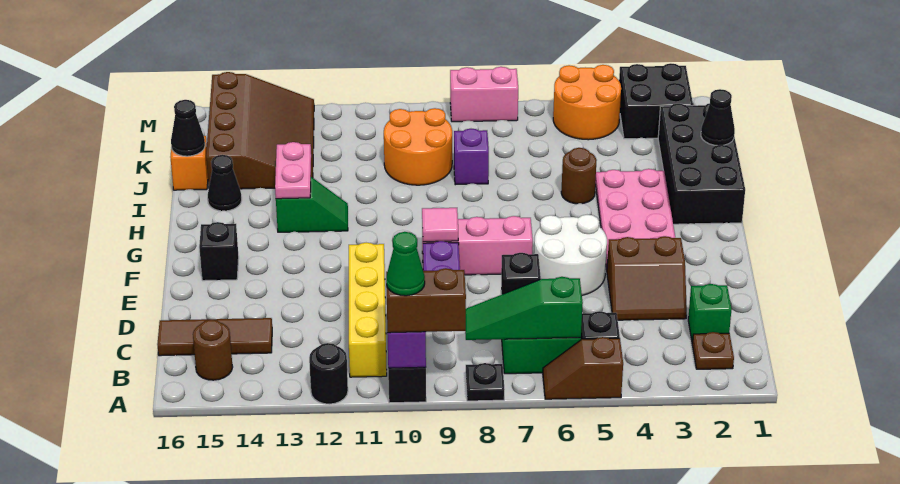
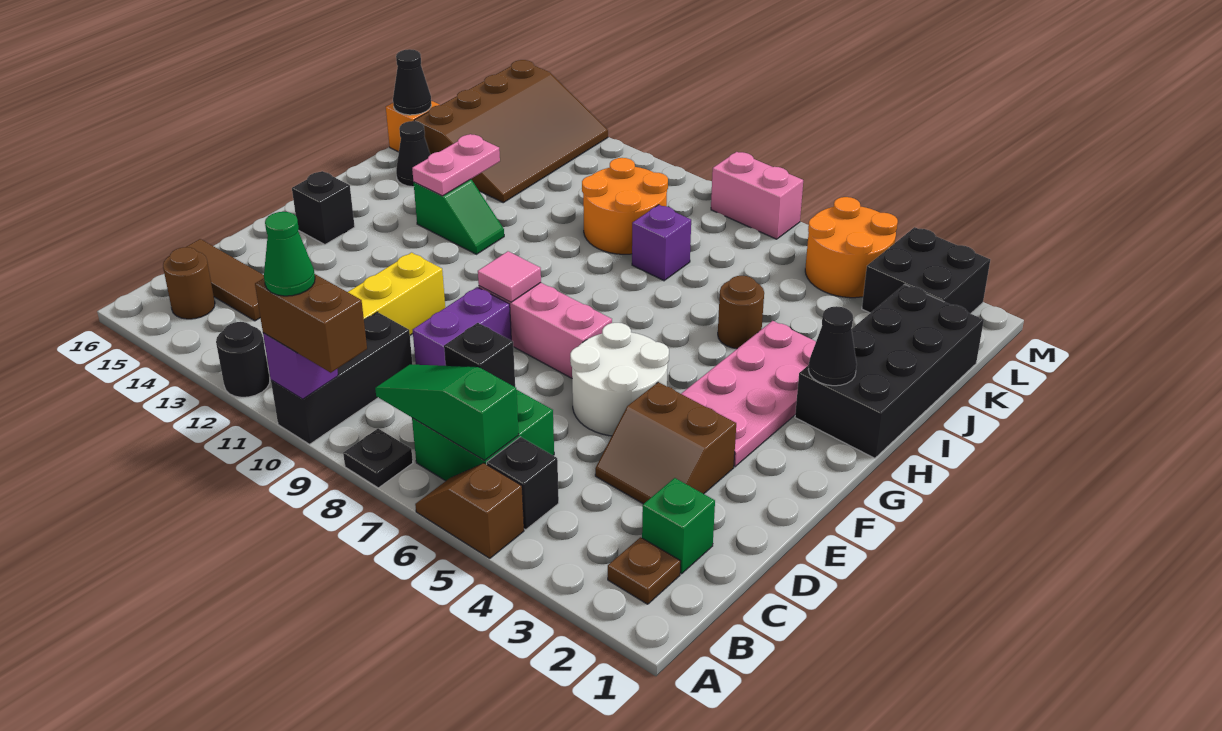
black cone J1 level 2 -> black cone H2 level 2

